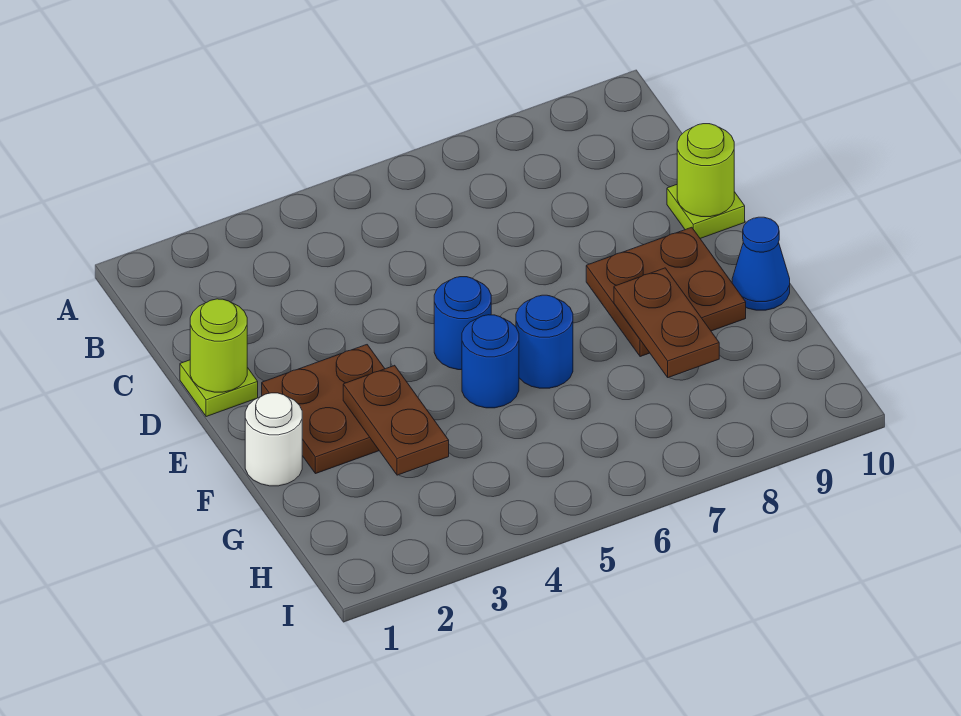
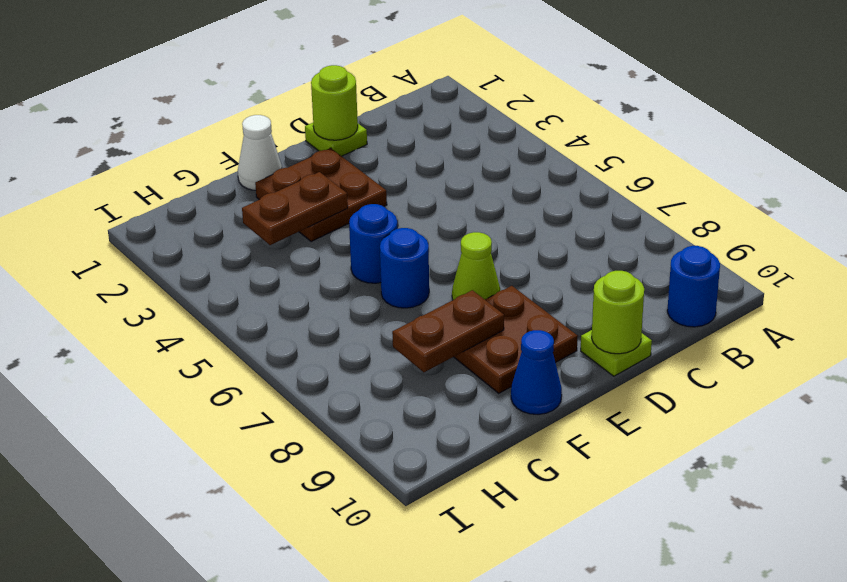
blue round brick E5 level 1 -> blue round brick B10 level 1
none -> lime cone E7 level 1
white round brick F1 level 1 -> white cone F1 level 1

